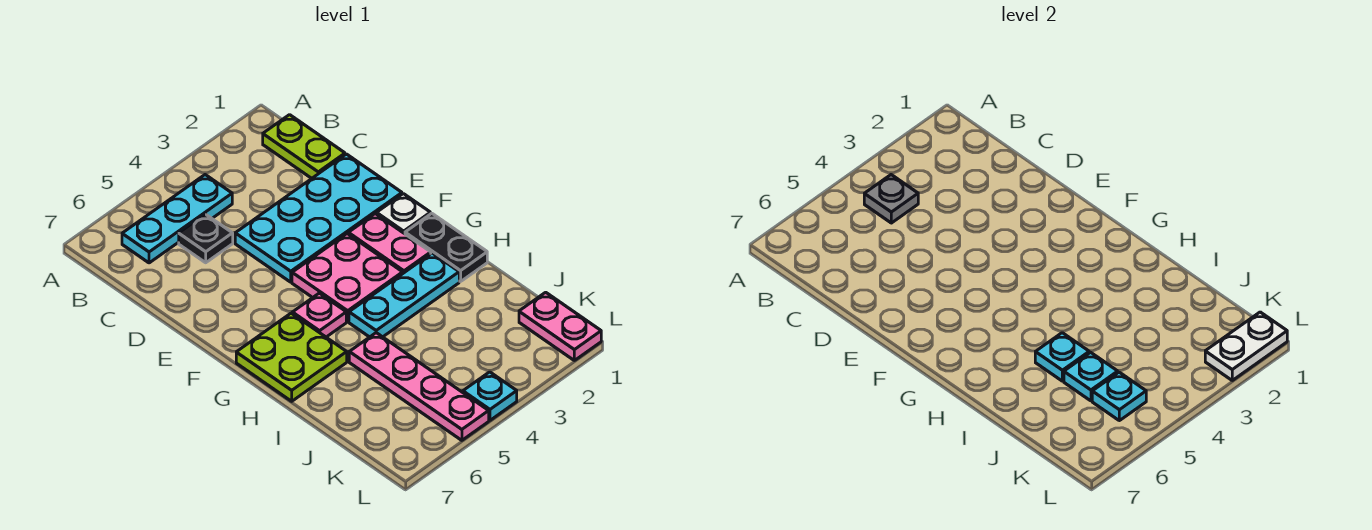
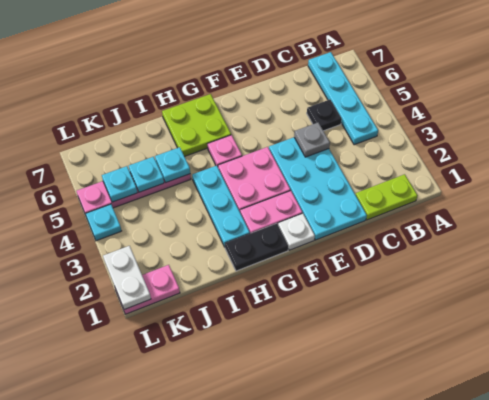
cyan plate B4:B6 level 1 -> cyan plate B4:B7 level 1
grey plate B4 level 2 -> grey plate D4 level 2

